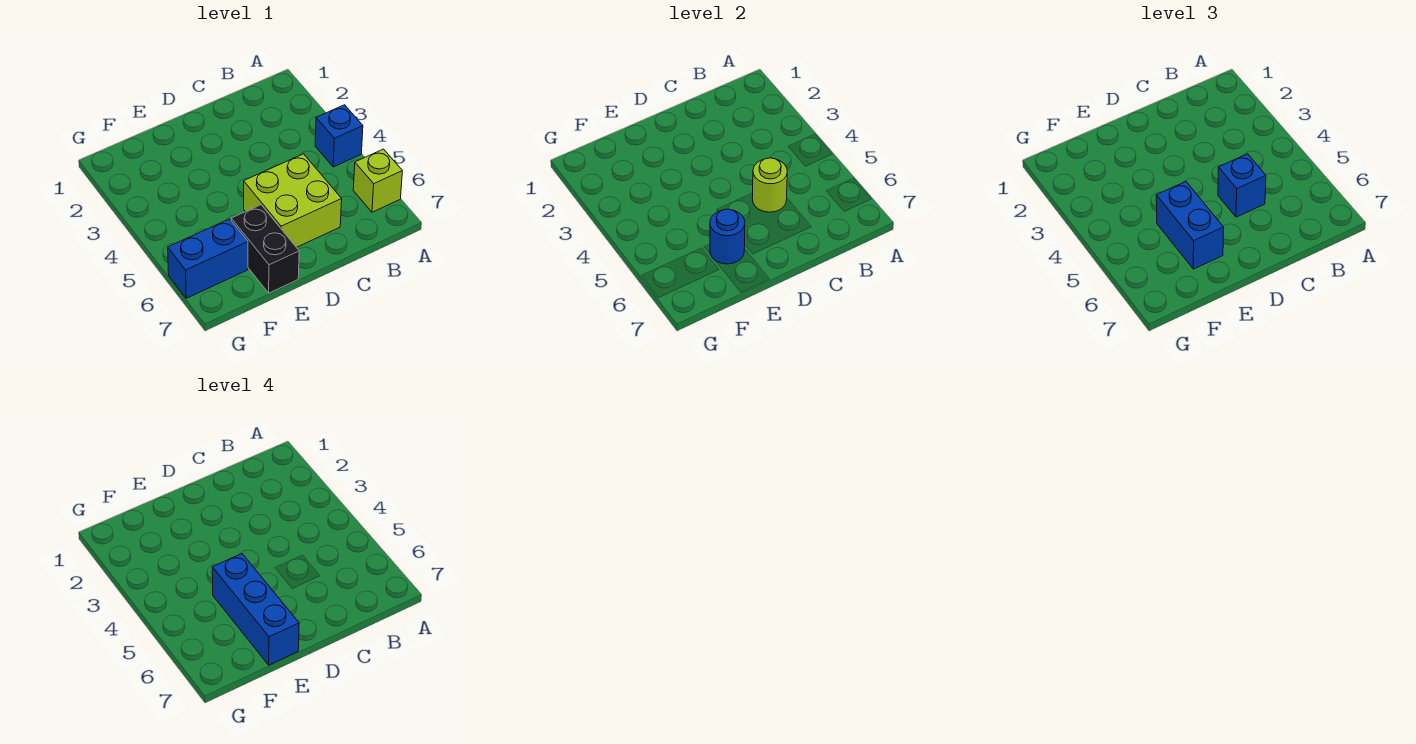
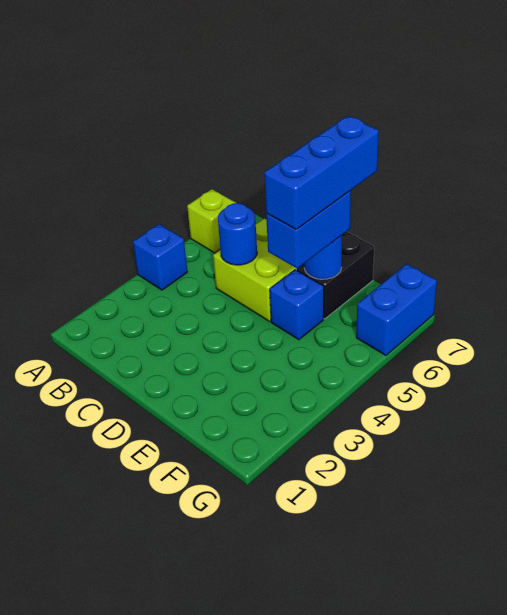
lime round brick C5 level 2 -> blue round brick C5 level 2
blue brick C5 level 3 -> blue brick E5 level 1
blue brick F6:G6 level 1 -> blue brick G6:G7 level 1

